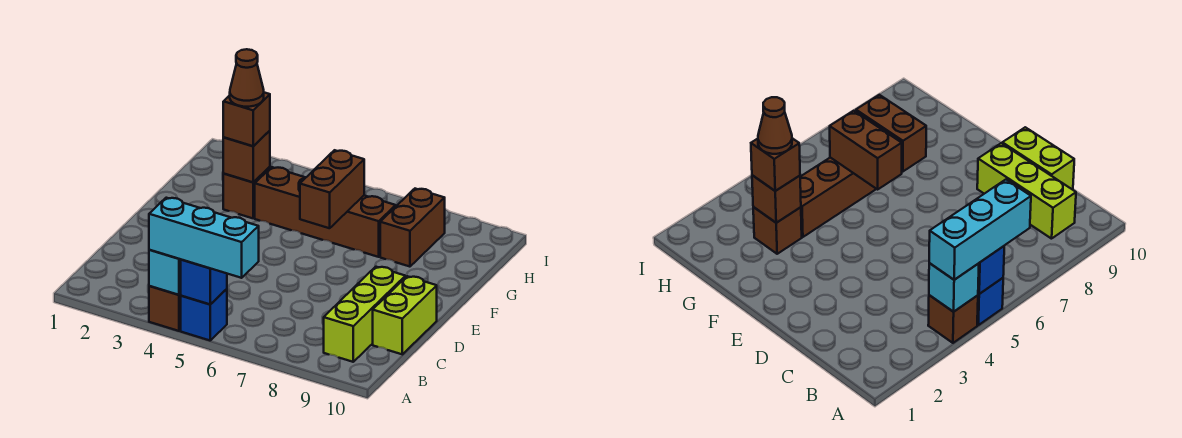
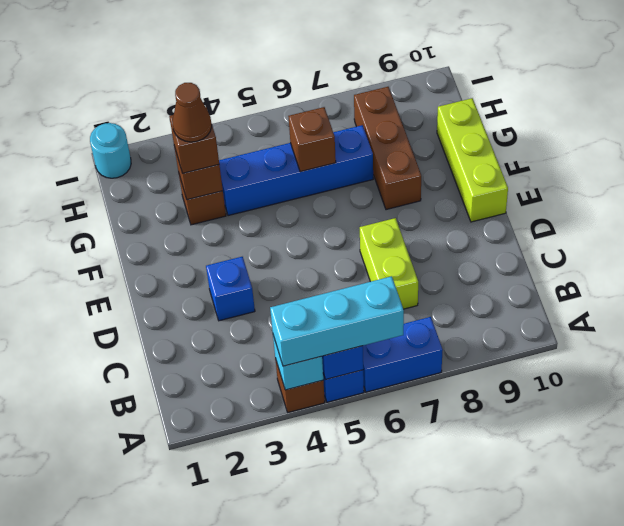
none -> blue brick A6:A7 level 1
lime brick B9:D9 level 1 -> lime brick E10:G10 level 1
lime brick C10:D10 level 1 -> lime brick C7:D7 level 1
none -> blue brick D3 level 1
brown brick F6:G6 level 2 -> brown brick G6 level 2
brown brick G4:G7 level 1 -> blue brick G4:G7 level 1
brown brick G8:H8 level 1 -> brown brick F8:H8 level 1
none -> cyan round brick I1 level 1

